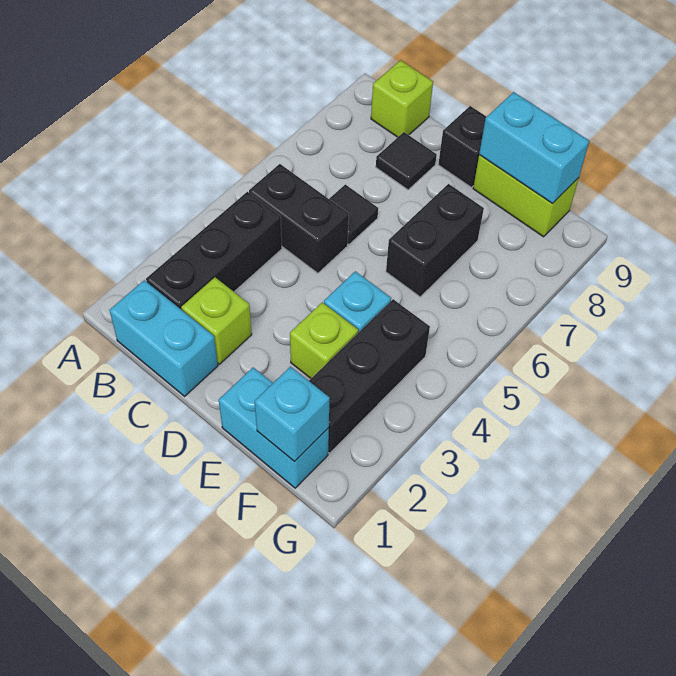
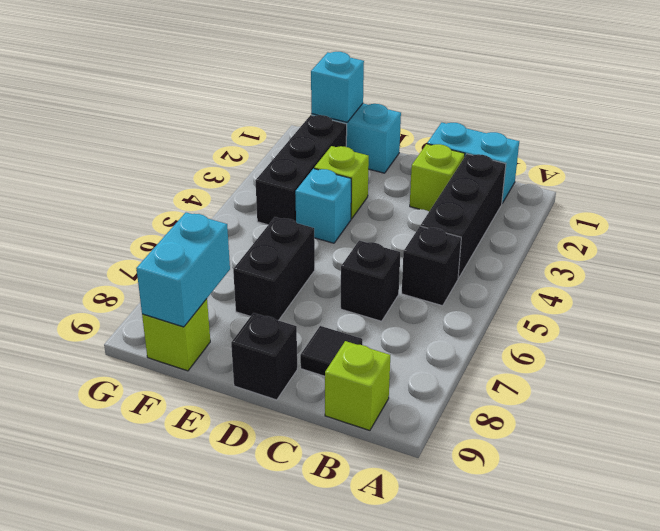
black brick B5:C5 level 1 -> black brick B5 level 1
black tile C6 level 1 -> black brick C6 level 1
lime brick E9:F9 level 1 -> lime brick F9 level 1
cyan brick E9:F9 level 2 -> cyan brick F8:F9 level 2

